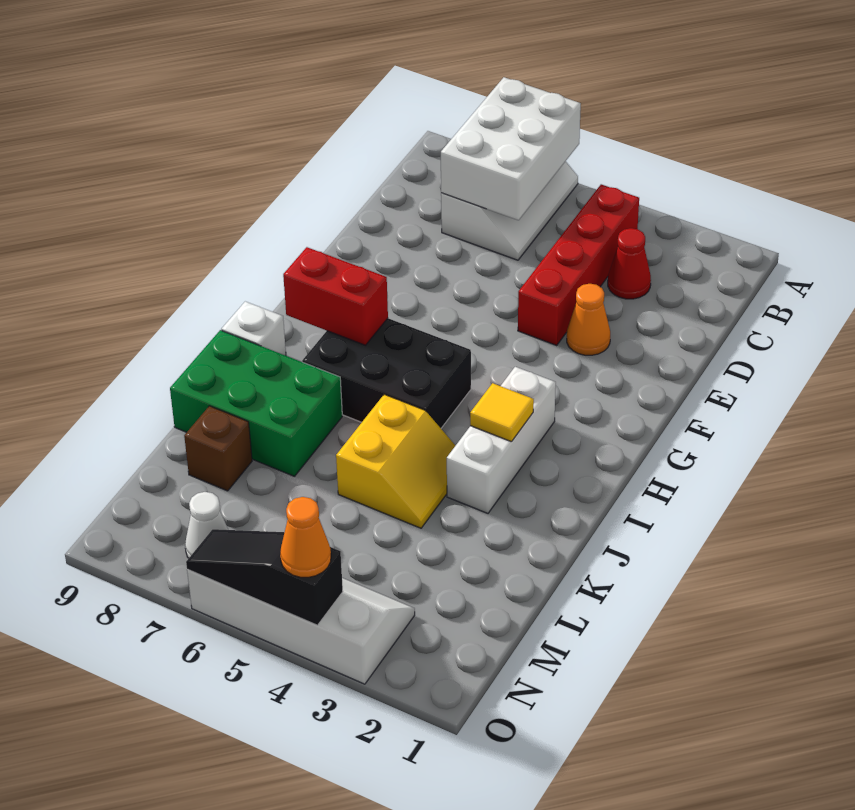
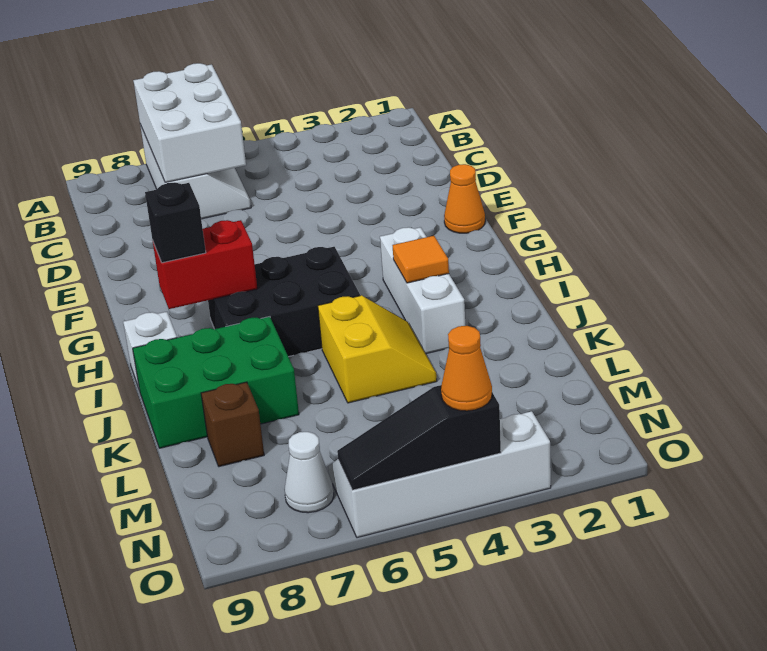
red brick B4:E4 level 1 -> none
red cone C3 level 1 -> none
orange cone E3 level 1 -> orange cone F1 level 1
none -> black brick H8 level 3
yellow tile I3 level 2 -> orange tile I3 level 2

